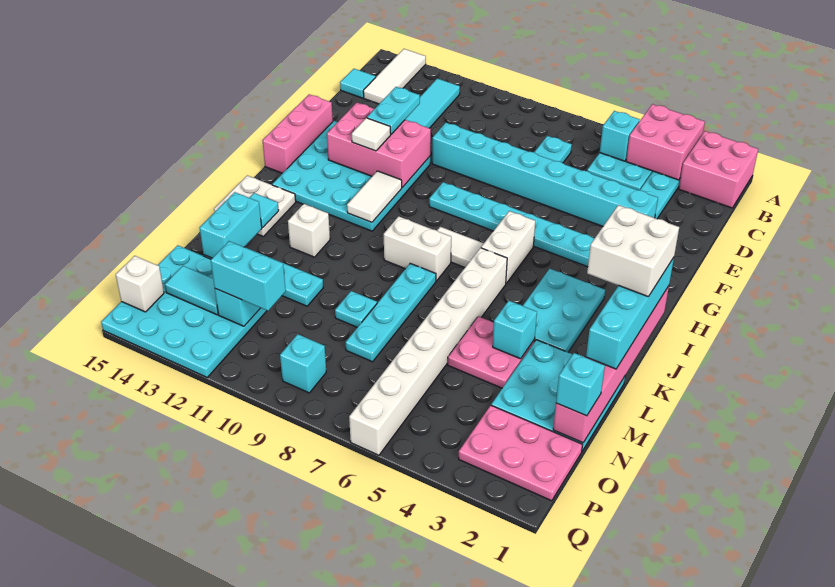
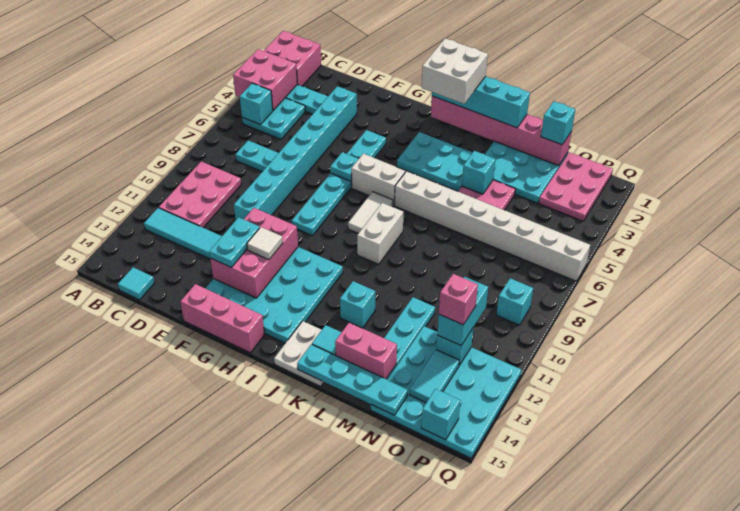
white tile A14:C14 level 1 -> none
none -> pink plate B9:C11 level 1
cyan plate E12:F12 level 3 -> cyan plate F12:F13 level 3
white tile H11:I11 level 2 -> none
cyan plate K8:N8 level 1 -> cyan plate K15:N15 level 2
white brick K12 level 1 -> cyan brick K12 level 1
cyan brick L14:M14 level 2 -> pink brick L14:M14 level 2
cyan plate M9 level 1 -> cyan plate G6 level 2
none -> pink brick O12 level 4
white brick P15 level 2 -> cyan brick P15 level 2

